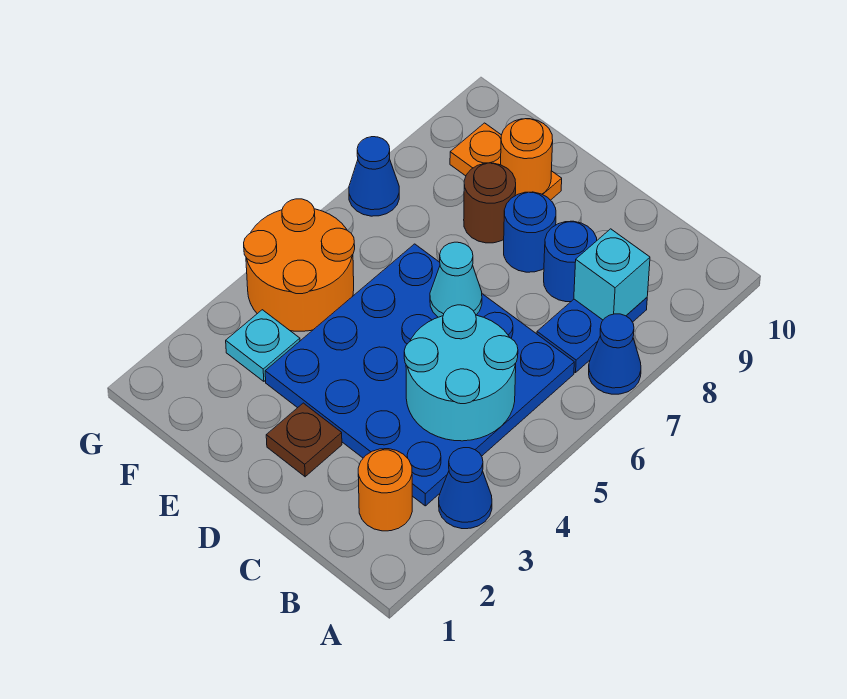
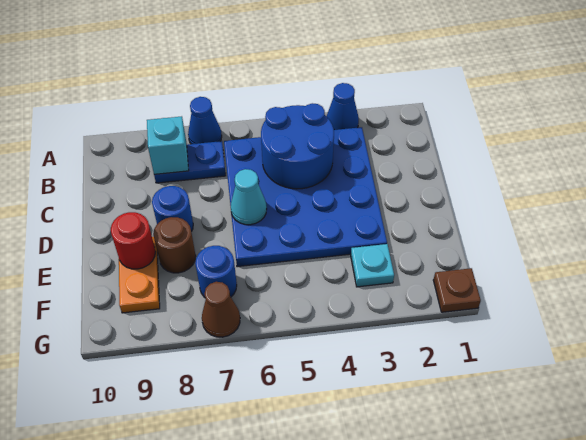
orange round brick B2 level 1 -> none
cyan round brick B4:C5 level 2 -> blue round brick B4:C5 level 2
blue round brick C8 level 1 -> blue round brick F7 level 1
brown plate D2 level 1 -> brown plate G1 level 1
orange round brick E9 level 2 -> red round brick E9 level 2
orange round brick F4:G5 level 1 -> none
blue cone G7 level 1 -> brown cone G7 level 1

